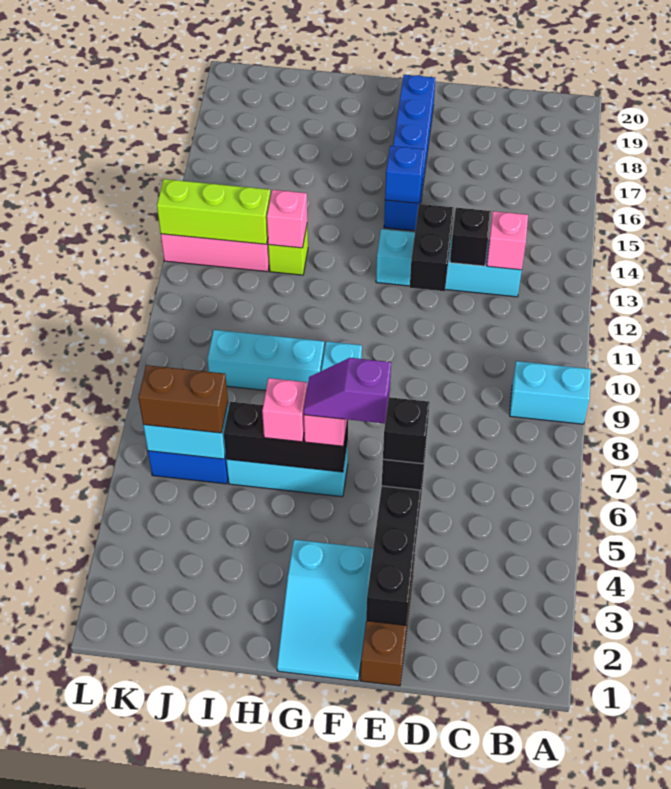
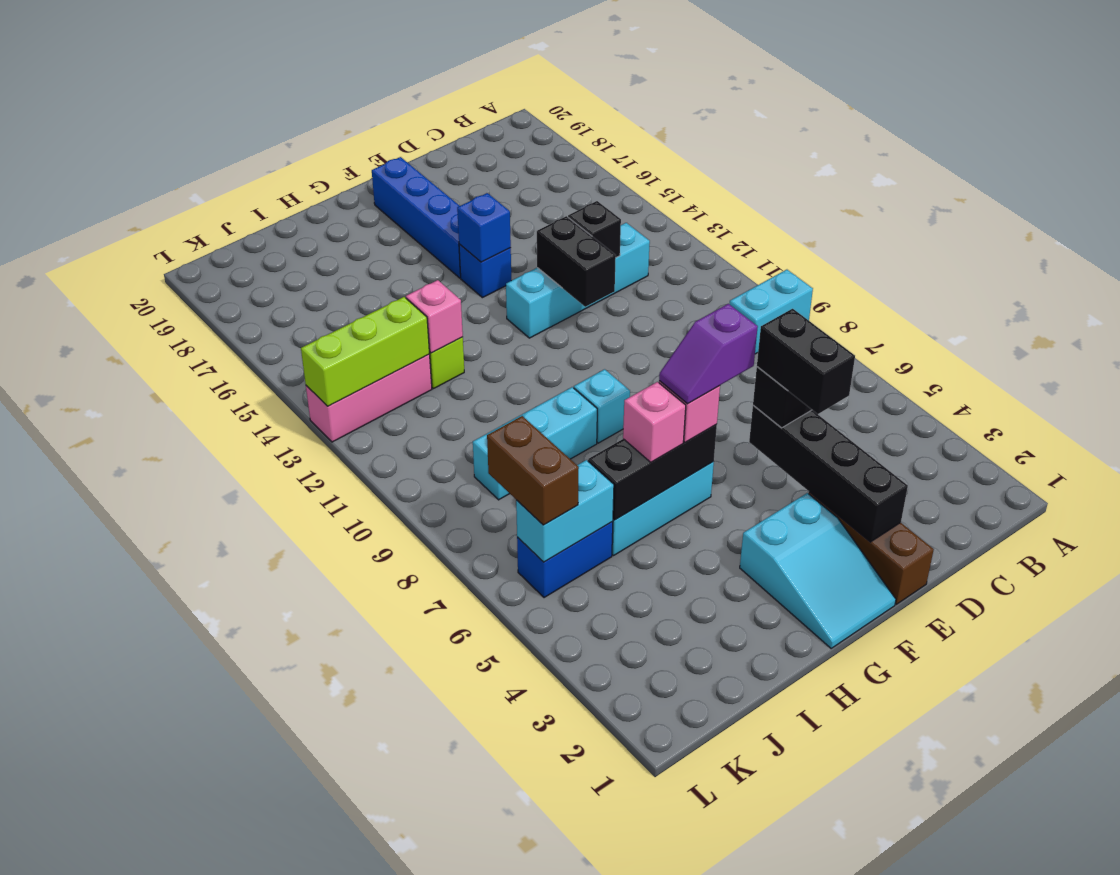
pink brick C13 level 2 -> none
black brick E5 level 4 -> black brick E4:E5 level 4
brown brick J6:K6 level 3 -> brown brick K6:K7 level 3

